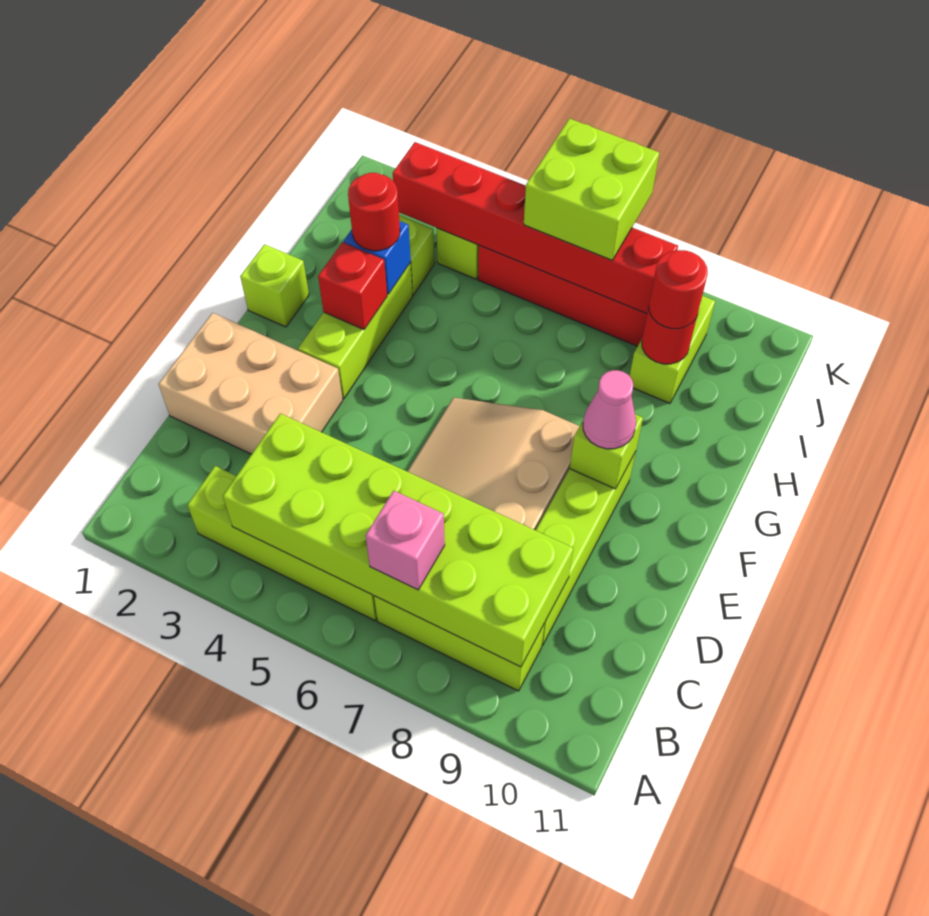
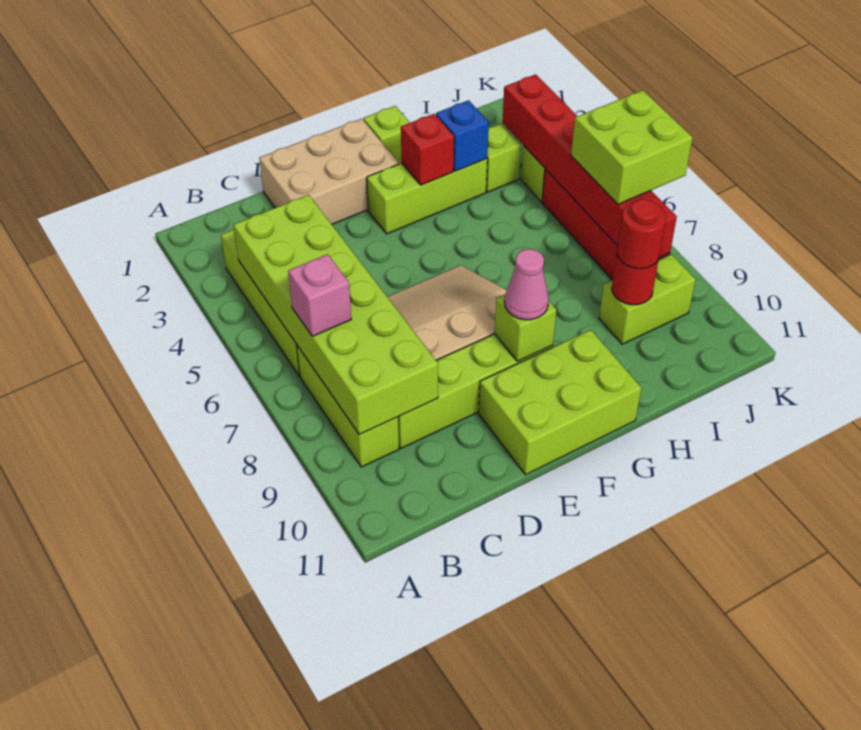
tan brick D1:E3 level 1 -> tan brick D1:F2 level 1
none -> lime brick E10:G11 level 1
red round brick H3 level 3 -> none

